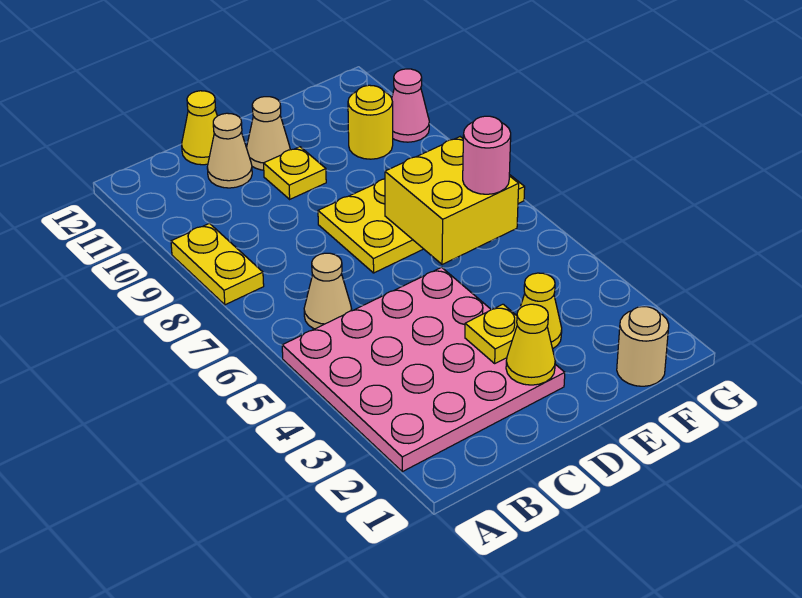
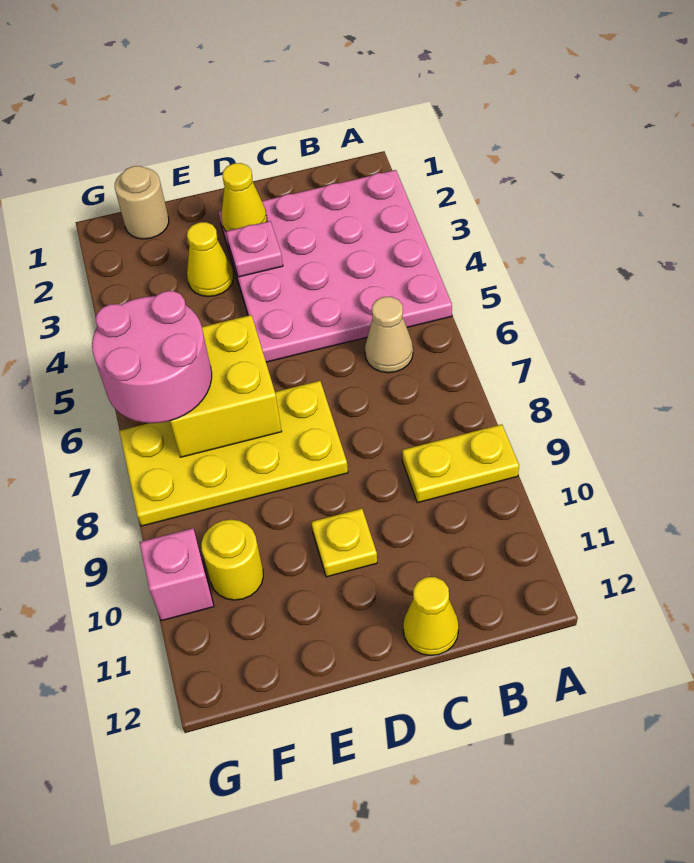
yellow plate A8:A9 level 1 -> yellow plate A9:B9 level 1
tan cone C11 level 1 -> none
yellow plate D3 level 2 -> pink plate D3 level 2
tan cone D11 level 1 -> none
pink round brick F6 level 3 -> pink round brick F6:G7 level 3
pink cone G10 level 1 -> pink brick G10 level 1

